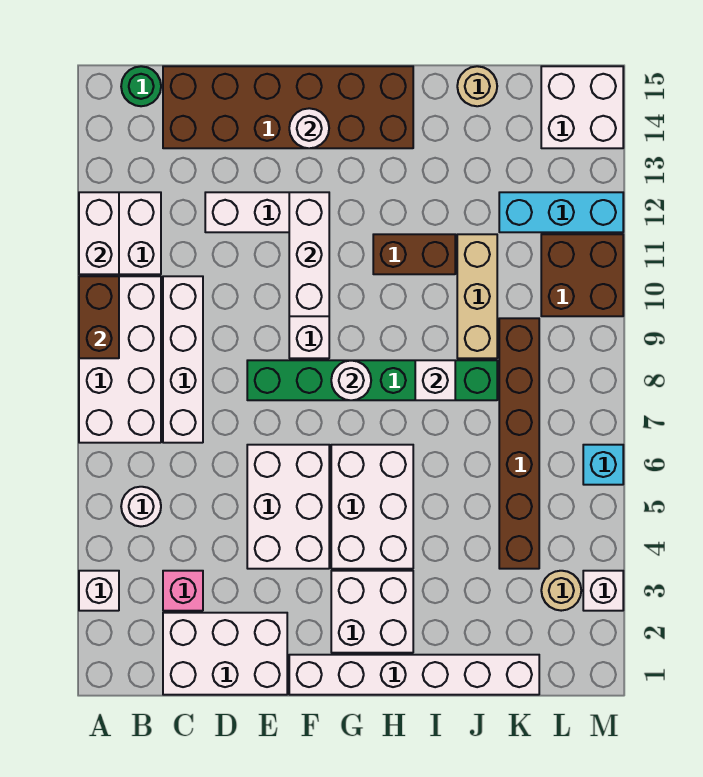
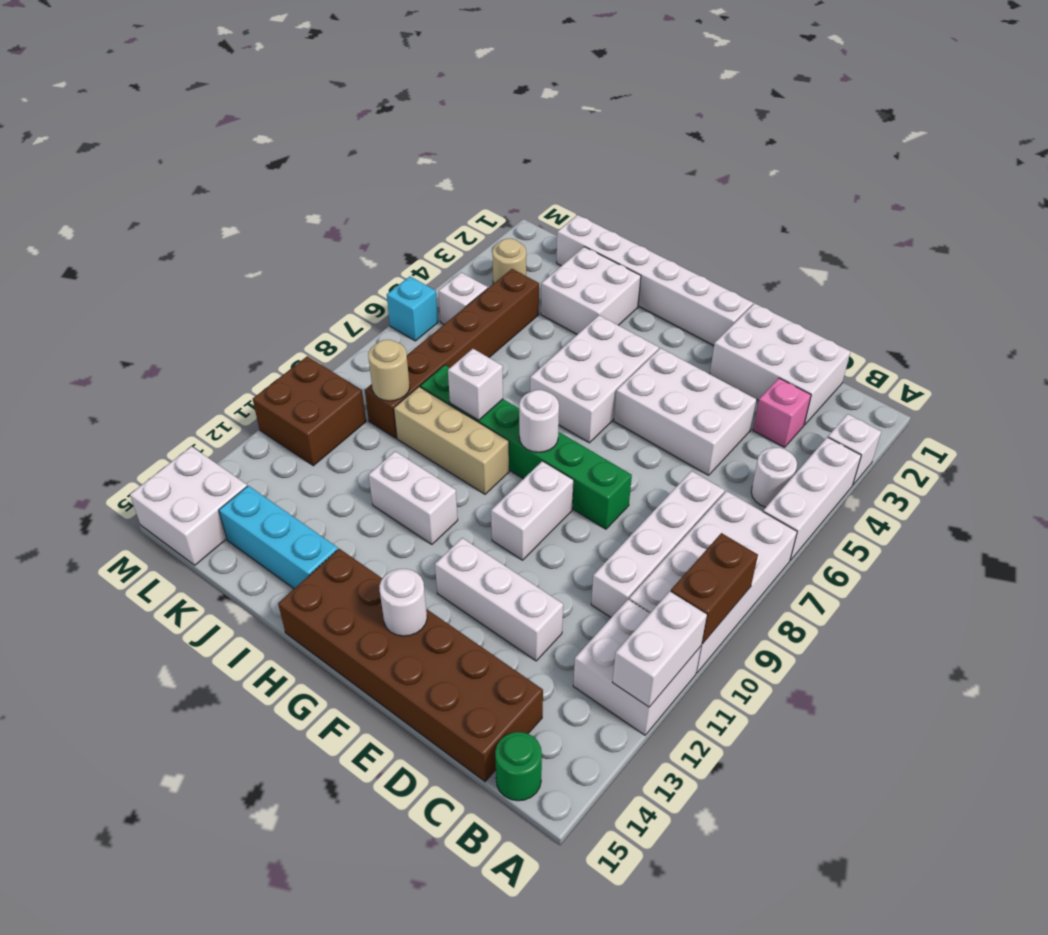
white brick E4:F6 level 1 -> white brick D4:F5 level 1
white brick F10:F12 level 2 -> white brick A4:A6 level 1
white brick G2:H3 level 1 -> white brick I2:J3 level 1
brown brick H11:I11 level 1 -> white brick H11:I11 level 1
tan brick J9:J11 level 1 -> tan brick H9:J9 level 1
tan round brick J15 level 1 -> tan round brick K9 level 2
cyan brick K12:M12 level 1 -> cyan brick I14:K14 level 1
white brick M3 level 1 -> white brick L5 level 1

